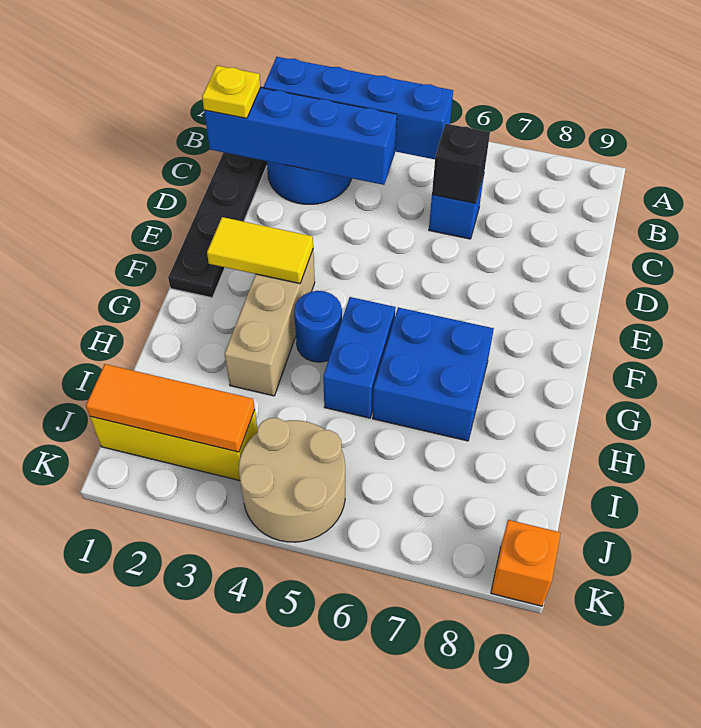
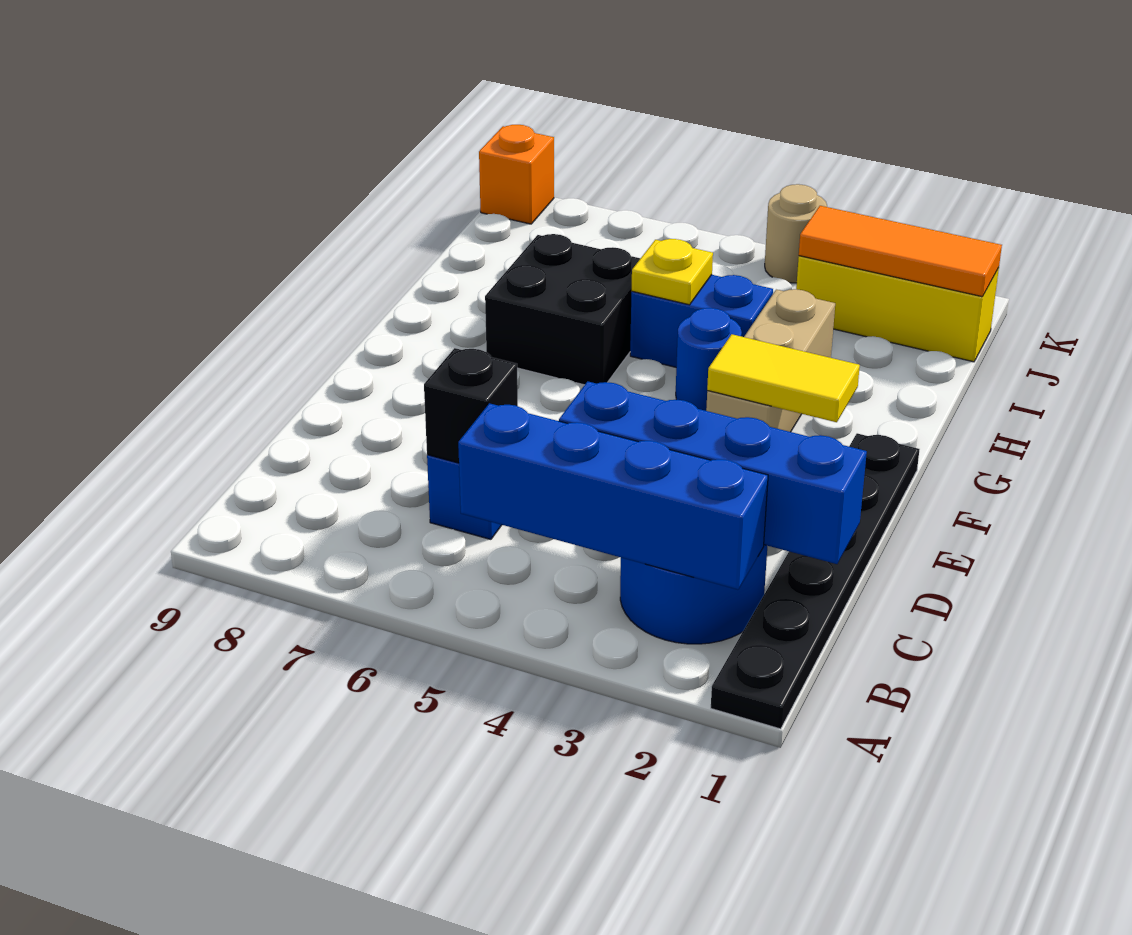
yellow plate C1 level 3 -> yellow plate H5 level 2
blue brick G5:H5 level 1 -> blue brick H4:H5 level 1
blue brick G6:H7 level 1 -> black brick G6:H7 level 1
tan round brick J4:K5 level 1 -> tan round brick K4 level 1

